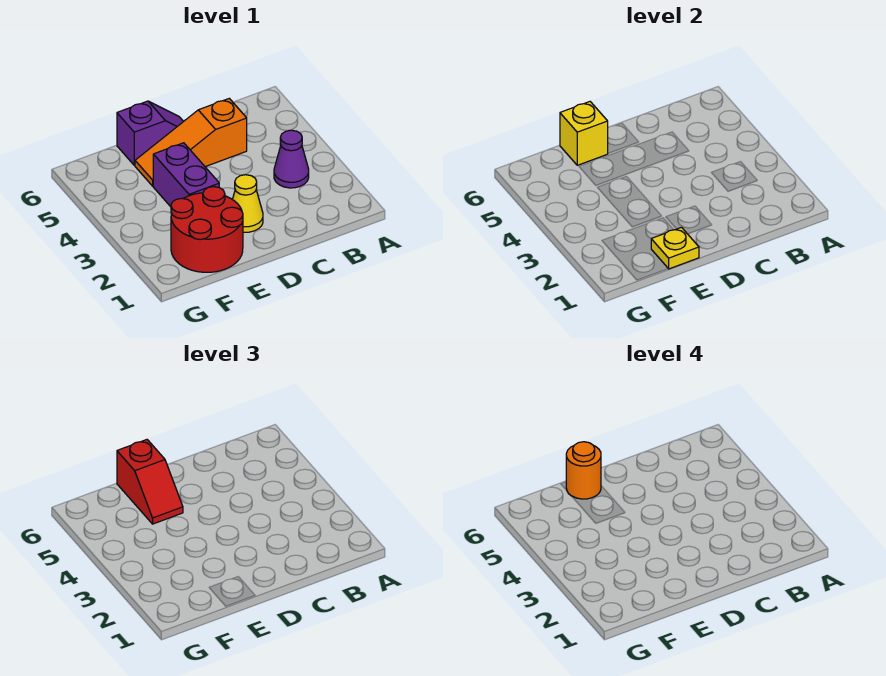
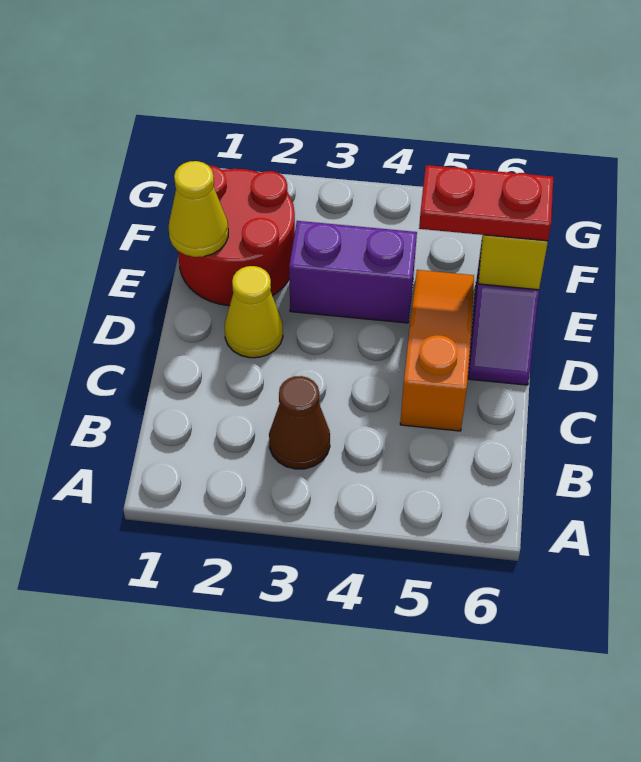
purple cone B3 level 1 -> brown cone B3 level 1
yellow plate E1 level 2 -> yellow cone E1 level 2
red slope E5:E6 level 3 top 6 -> red plate E5:E6 level 3
orange round brick E6 level 4 -> none

